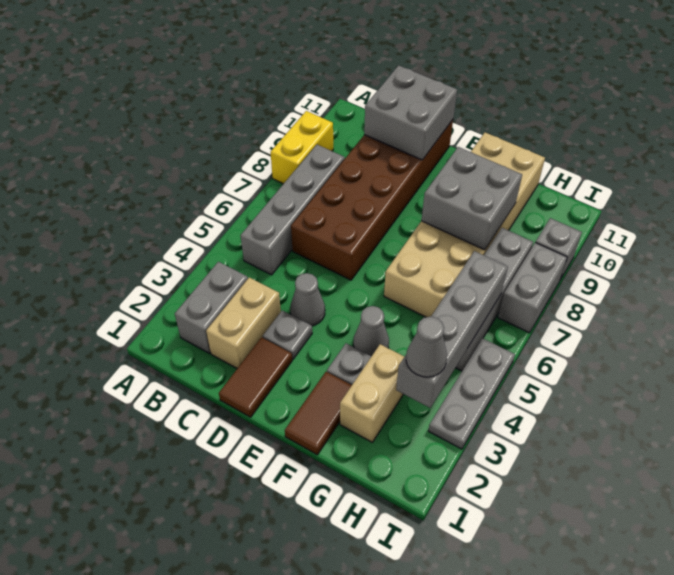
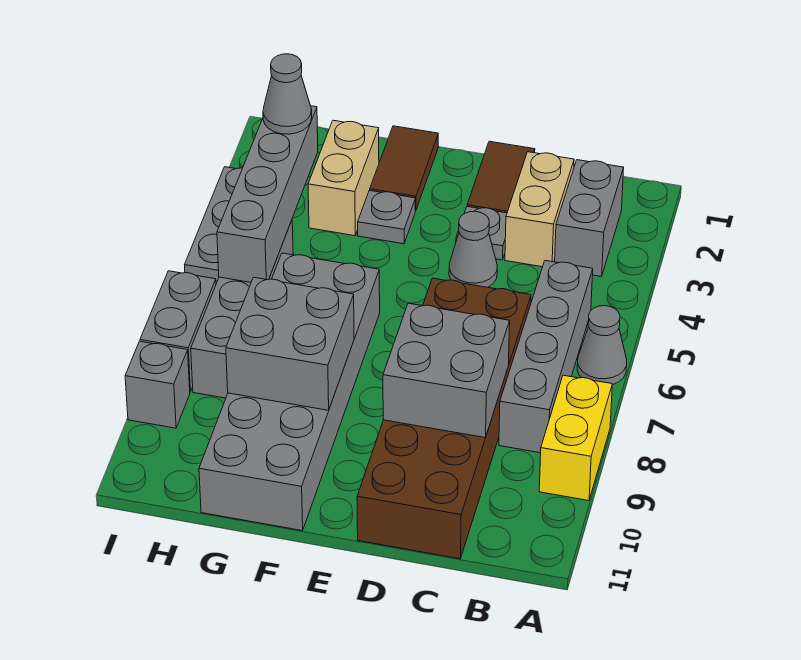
grey brick C10:D11 level 2 -> grey brick C8:D9 level 2
grey cone F4 level 1 -> grey cone A6 level 1
tan brick F6:G11 level 1 -> grey brick F6:G11 level 1

